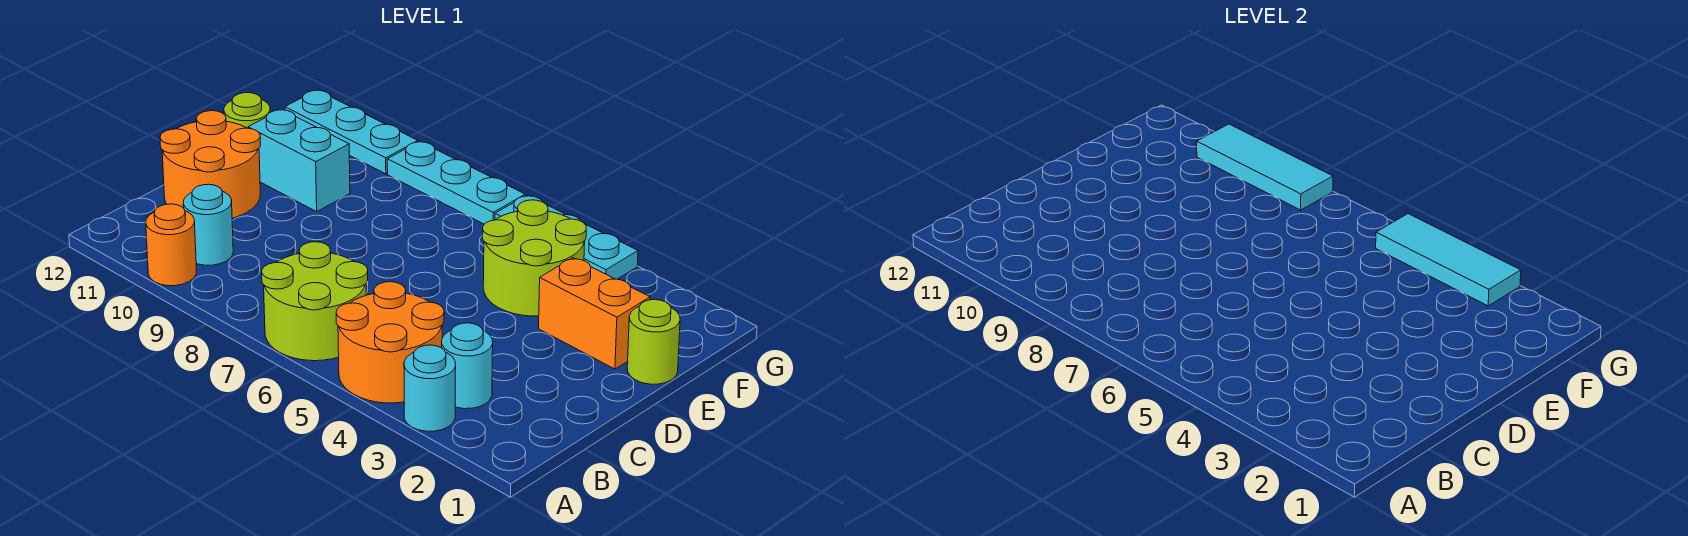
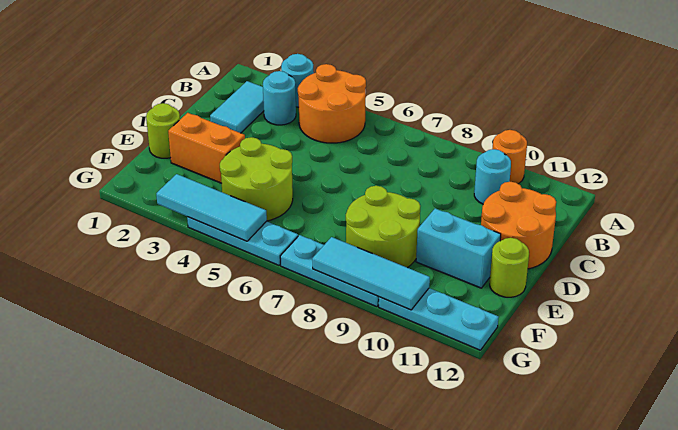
lime round brick A6:B7 level 1 -> lime round brick E8:F9 level 1
none -> cyan tile B2:C2 level 1

